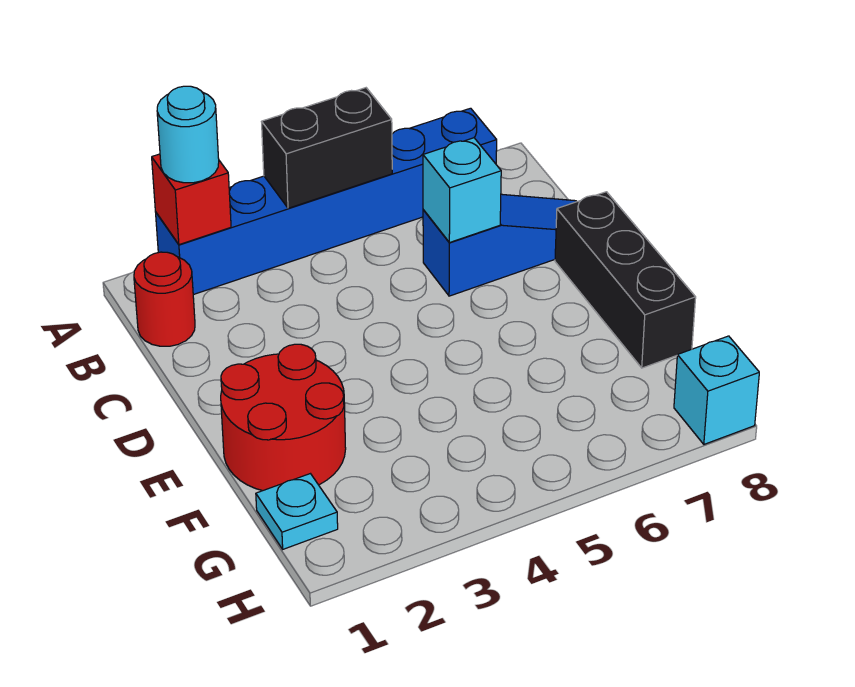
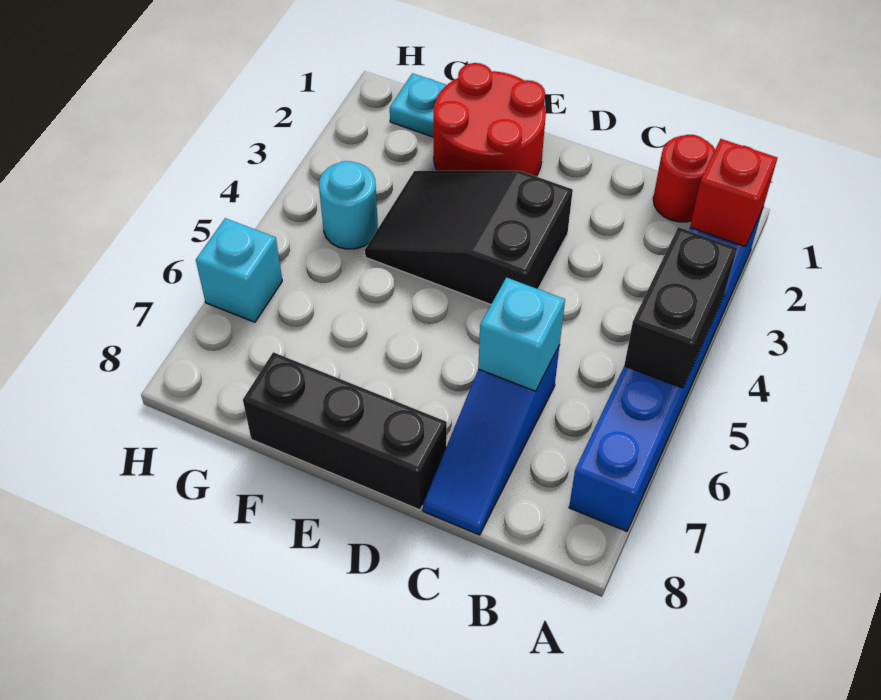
cyan round brick A2 level 3 -> cyan round brick G4 level 1
none -> black slope D3:F4 level 1 top D
cyan brick H8 level 1 -> cyan brick H6 level 1

